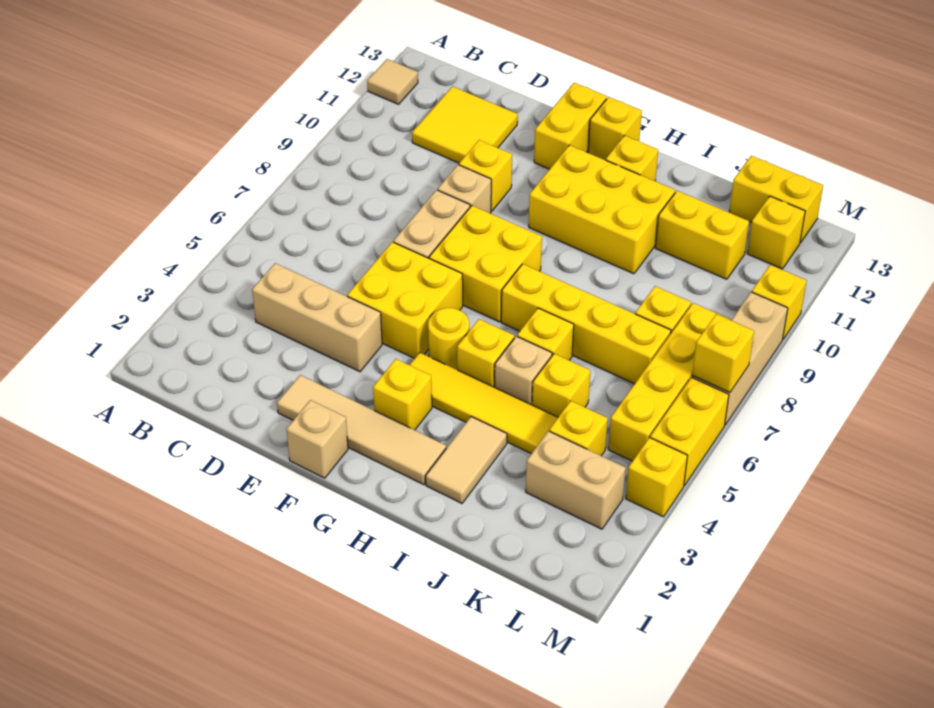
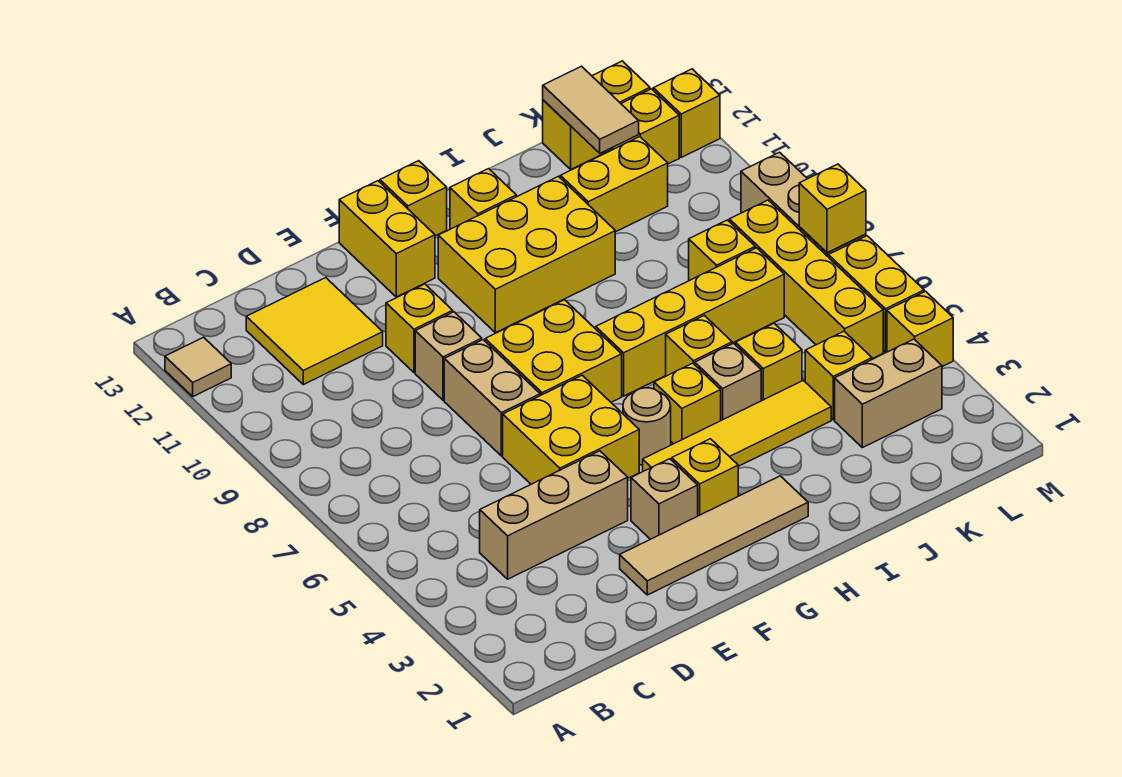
tan brick F1 level 1 -> tan brick F3 level 1
yellow round brick G5 level 1 -> tan round brick G5 level 1
tan tile I2:I3 level 1 -> tan tile K12:K13 level 2
yellow brick M10 level 1 -> yellow brick M12 level 1

